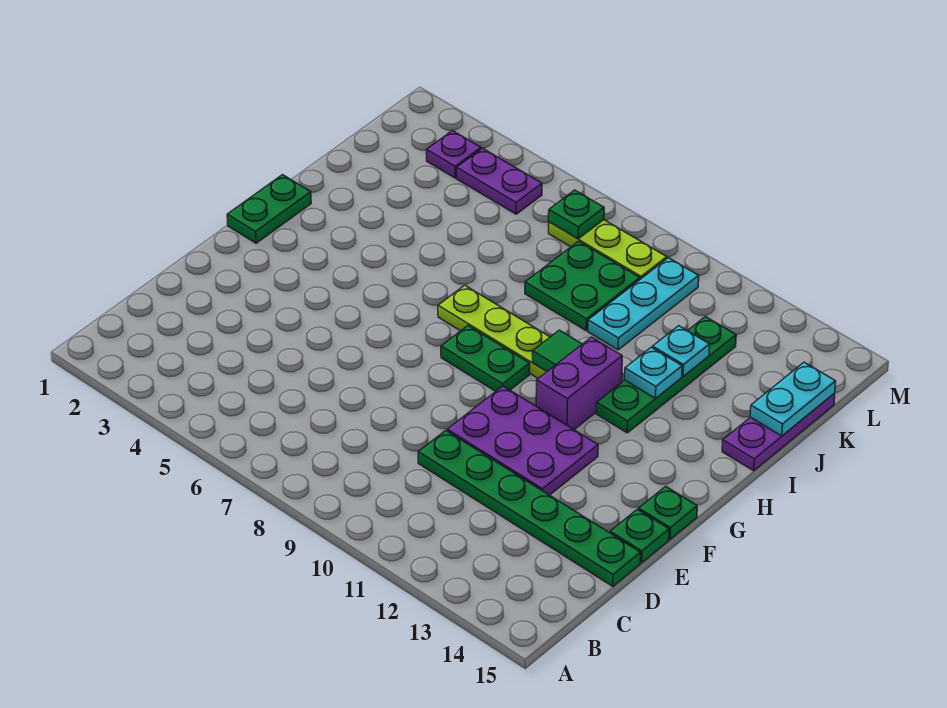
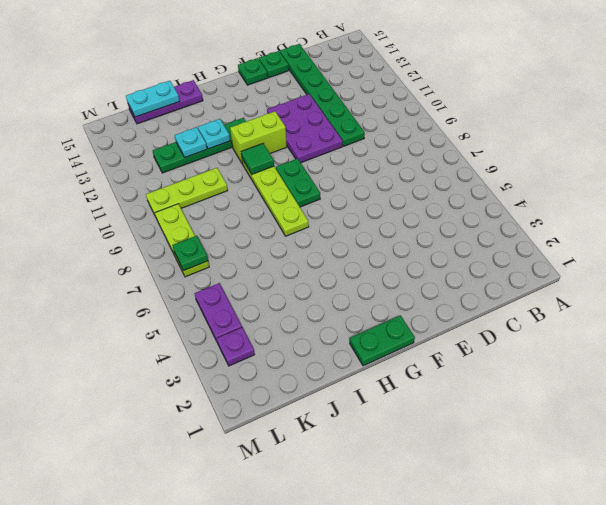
purple brick G11:H11 level 1 -> lime brick G11:H11 level 1
green plate J8:K9 level 1 -> none
cyan plate J10:L10 level 1 -> lime plate J10:L10 level 1

